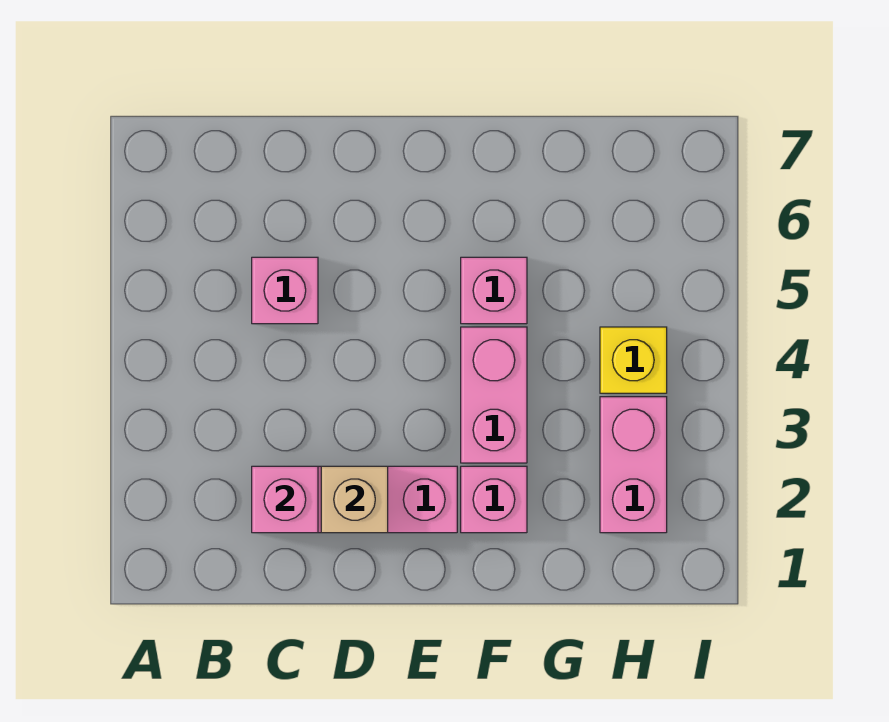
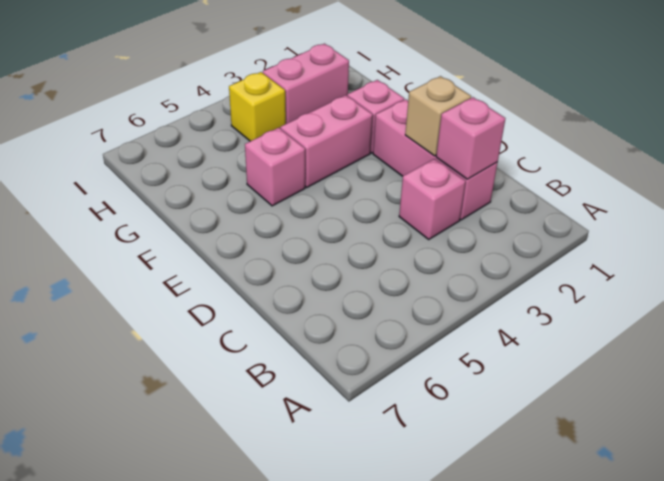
pink brick C5 level 1 -> pink brick C3 level 1

